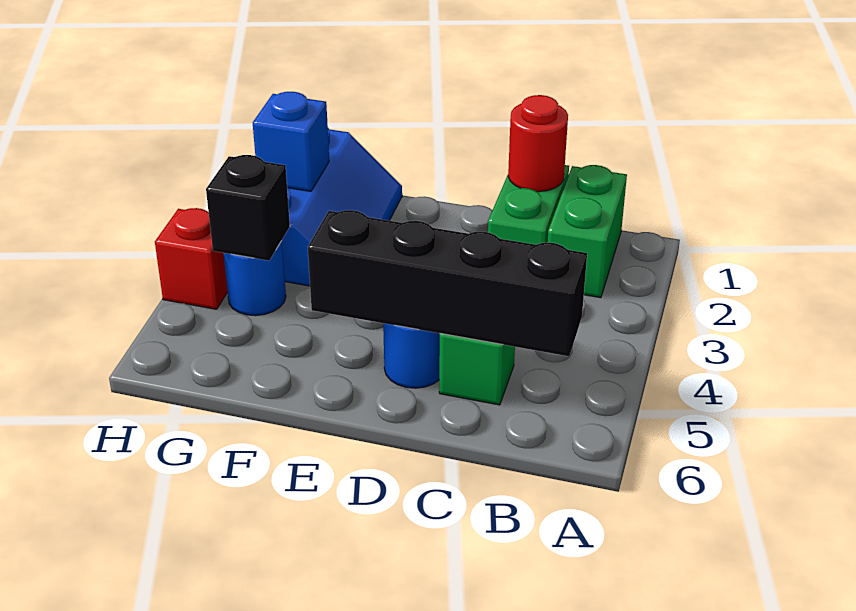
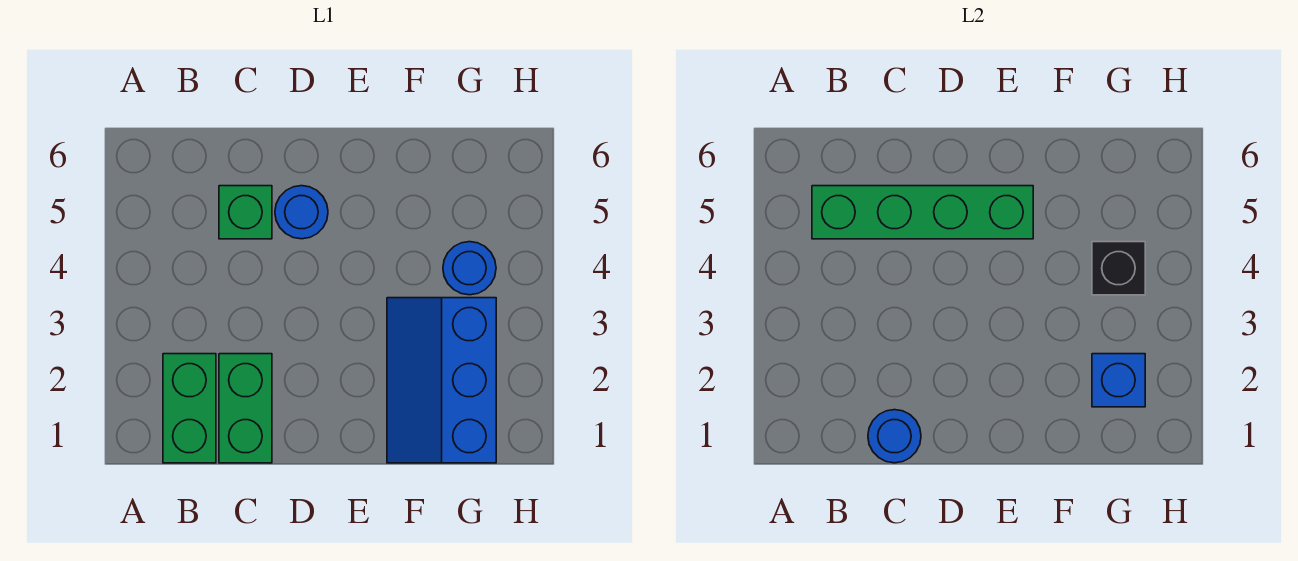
black brick B5:E5 level 2 -> green brick B5:E5 level 2
red round brick C1 level 2 -> blue round brick C1 level 2
red brick H4 level 1 -> none

